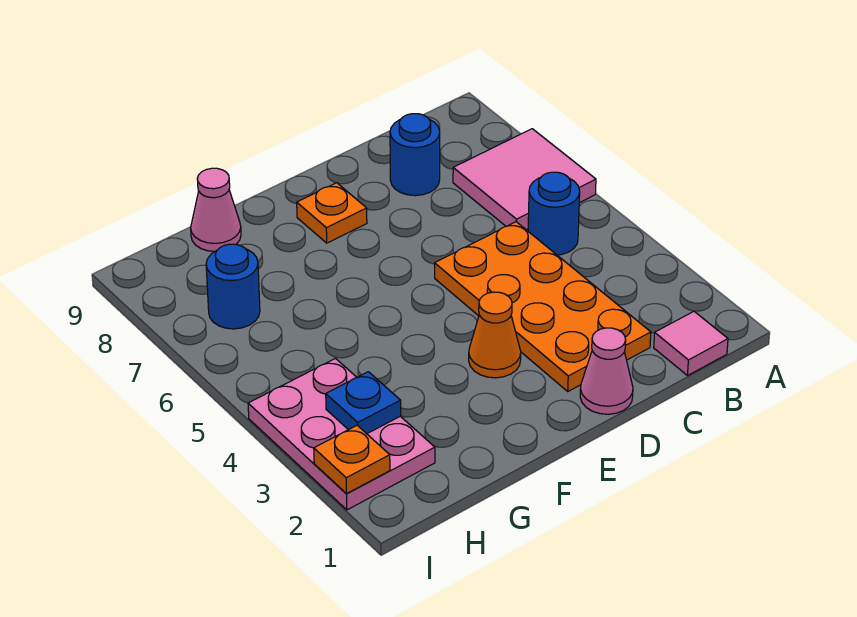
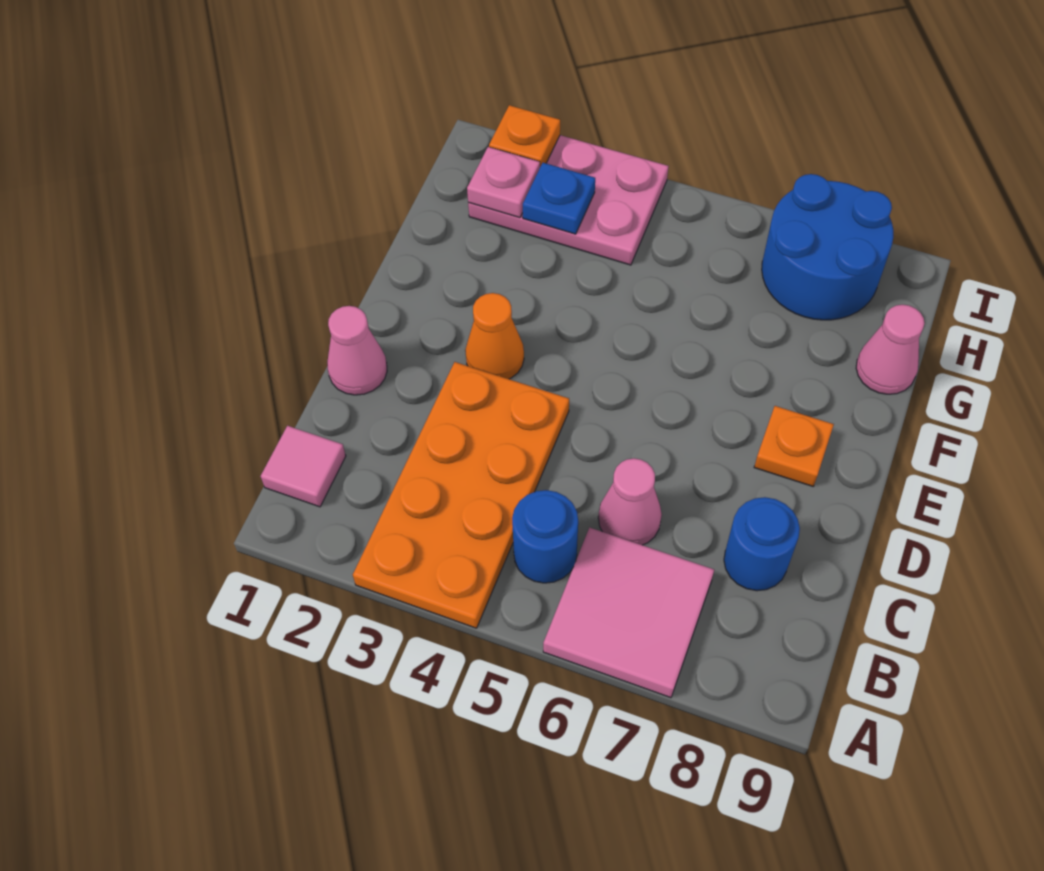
orange plate C2:D5 level 1 -> orange plate A3:D4 level 1
none -> pink cone C6 level 1
none -> pink plate H2 level 2
blue round brick H7 level 1 -> blue round brick H7:I8 level 1

